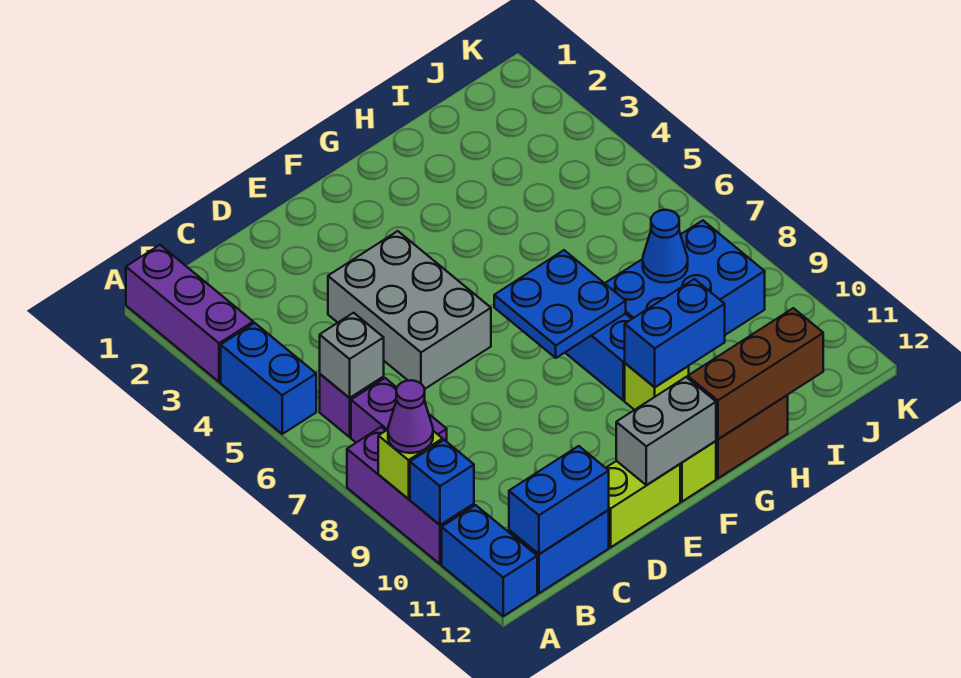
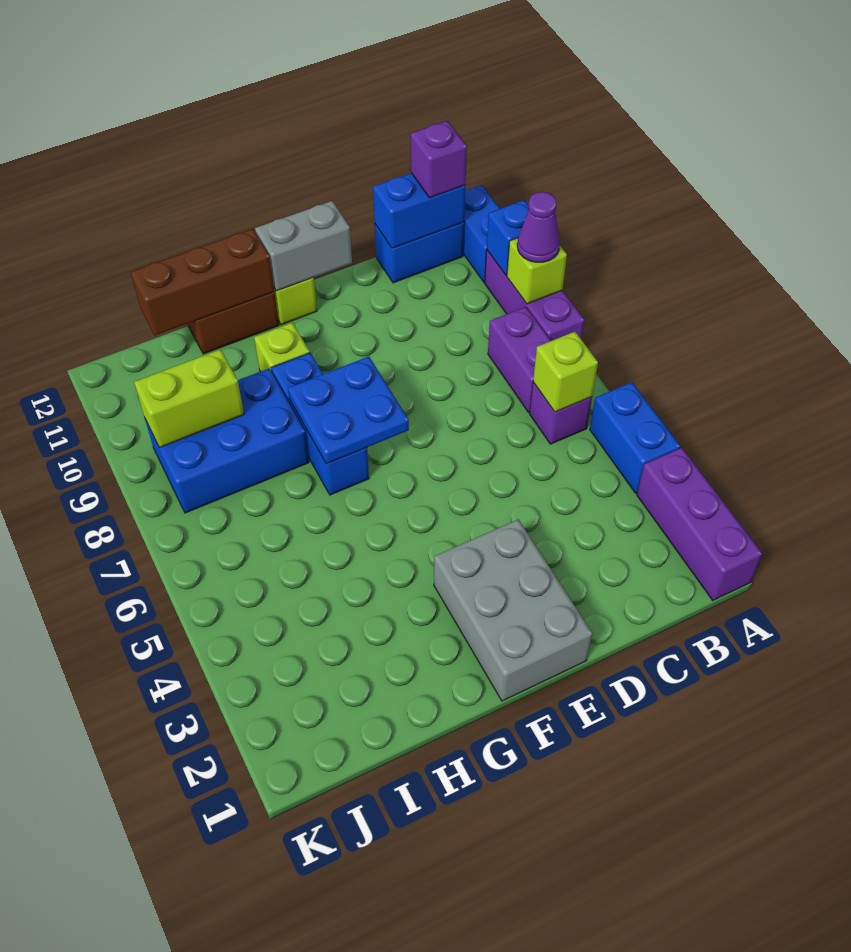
grey brick B6 level 2 -> lime brick B6 level 2
none -> purple brick B12 level 3
grey brick D4:E6 level 1 -> grey brick E1:F3 level 1
lime brick D12:E12 level 1 -> lime brick I9:J9 level 2
blue brick G10:H10 level 2 -> none
blue cone I8 level 2 -> none

